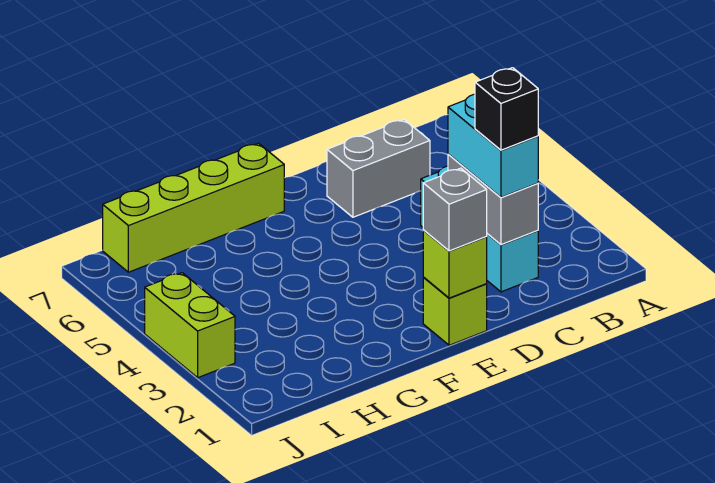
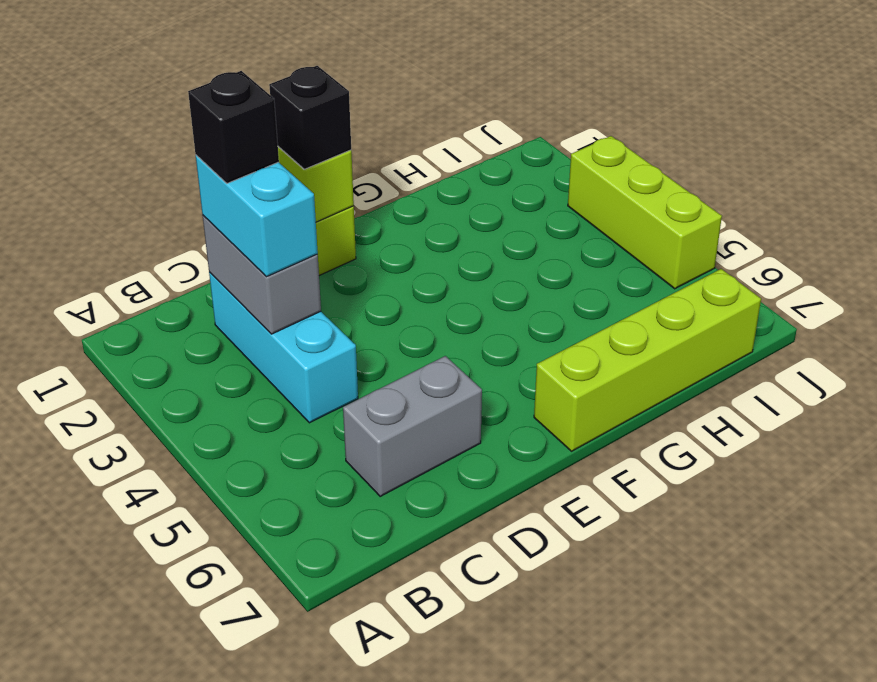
grey brick E1 level 3 -> black brick E1 level 3
lime brick J3:J4 level 1 -> lime brick J3:J5 level 1

